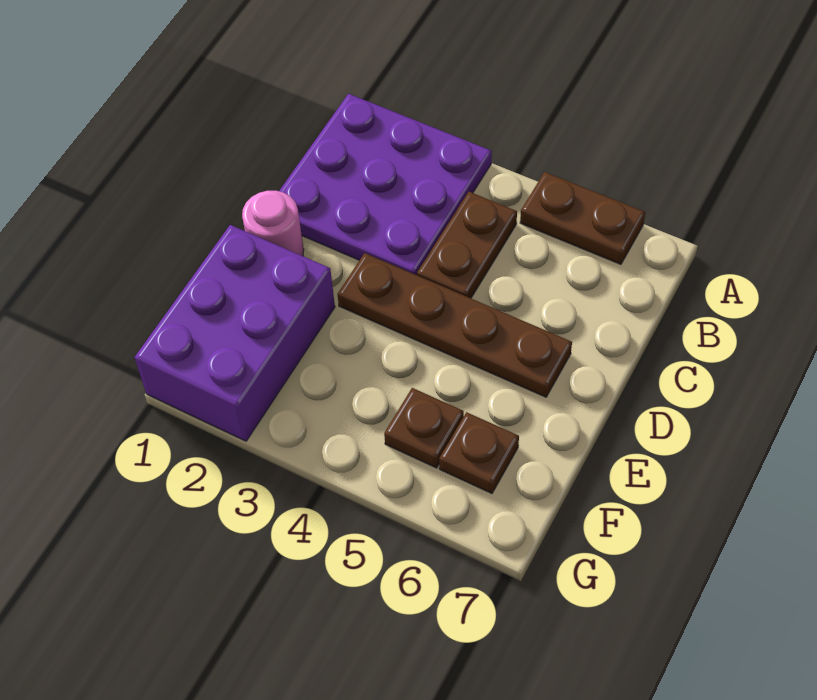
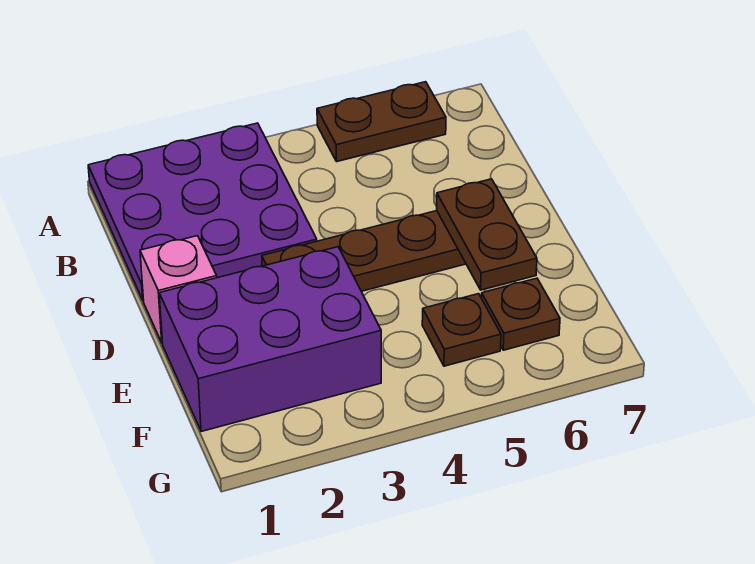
brown plate B4:C4 level 1 -> brown plate D6:E6 level 2
pink round brick D1 level 1 -> pink brick D1 level 1
purple brick E1:G2 level 1 -> purple brick E1:F3 level 1

